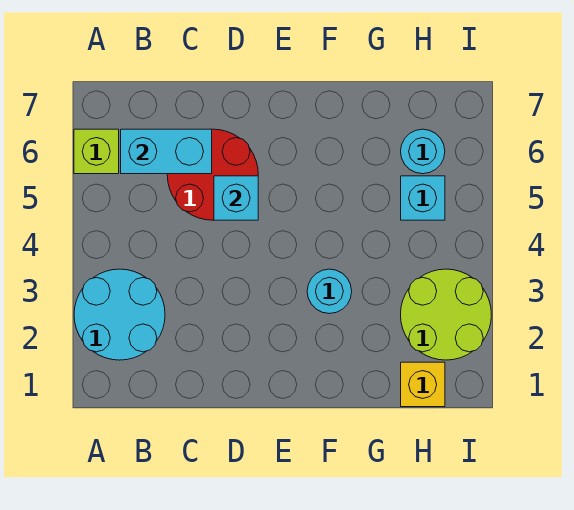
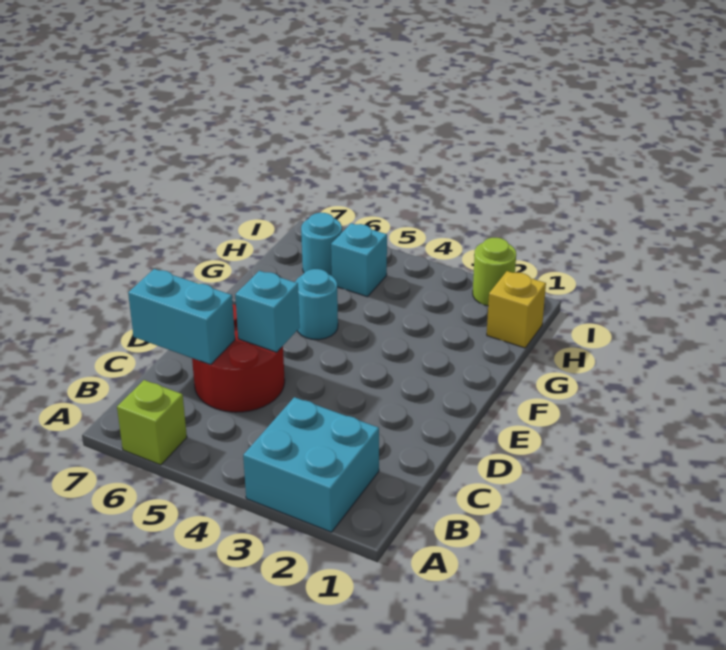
cyan round brick A2:B3 level 1 -> cyan brick A2:B3 level 1
cyan brick B6:C6 level 2 -> cyan brick C6:C7 level 2
cyan round brick F3 level 1 -> cyan round brick F5 level 1
lime round brick H2:I3 level 1 -> lime round brick I2 level 1

